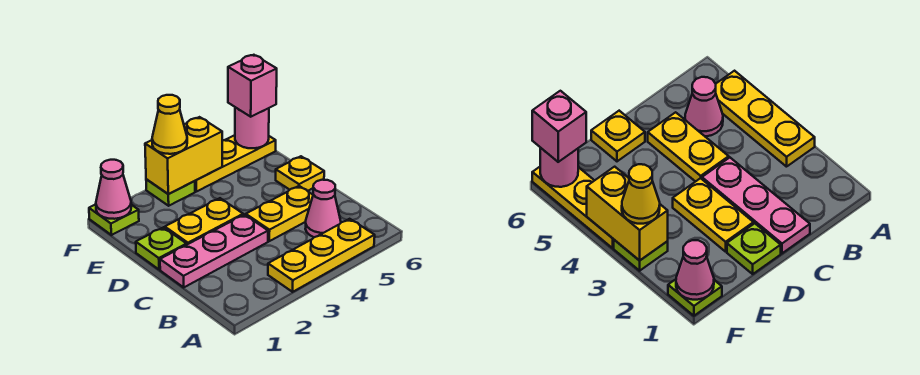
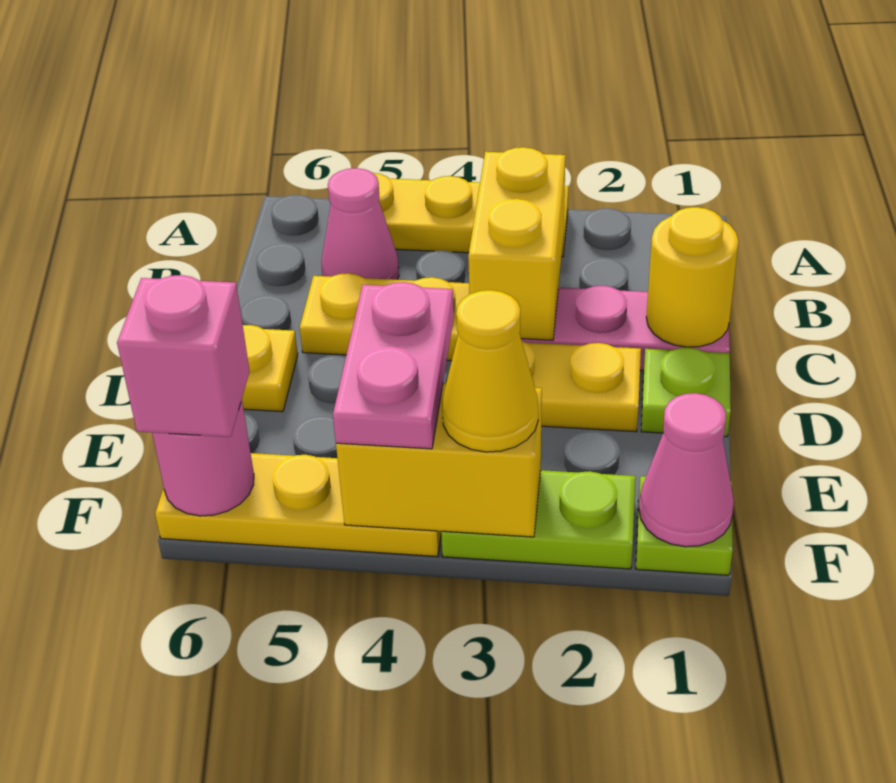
none -> yellow brick B3:C3 level 2
none -> yellow round brick C1 level 2
none -> pink plate E4:F4 level 3
lime plate F3 level 1 -> lime plate F2:F3 level 1

